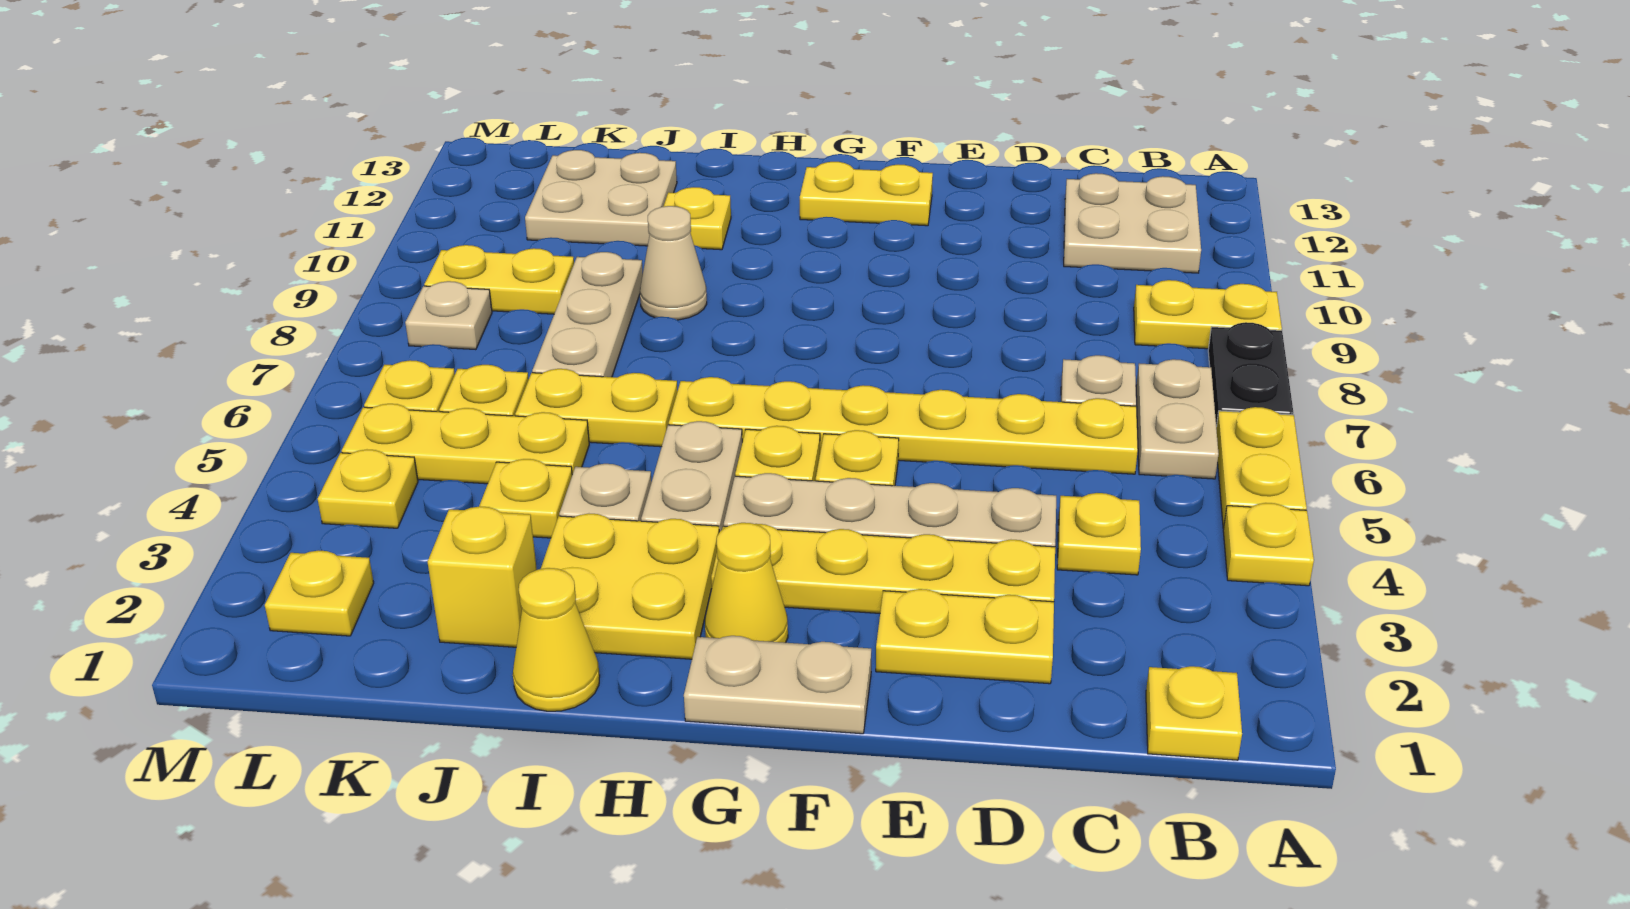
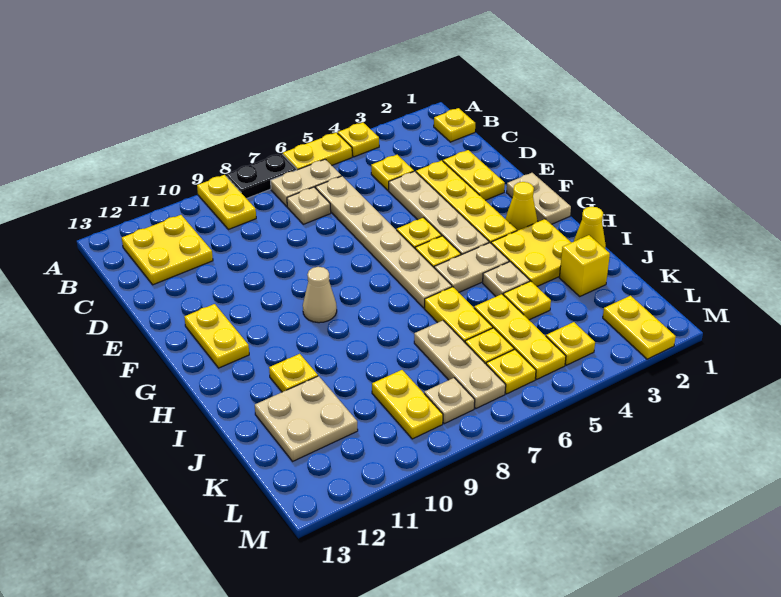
tan plate B11:C12 level 1 -> yellow plate B11:C12 level 1
yellow plate C6:H6 level 1 -> tan plate C6:H6 level 1
tan cone I9 level 1 -> tan cone G9 level 1
tan plate J7:J9 level 1 -> tan plate J7:L7 level 1
yellow plate L2 level 1 -> yellow plate L2:M2 level 1

